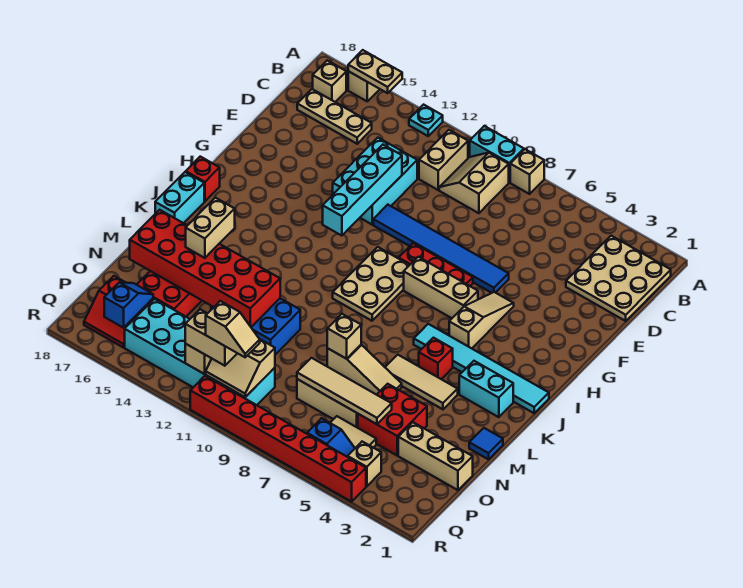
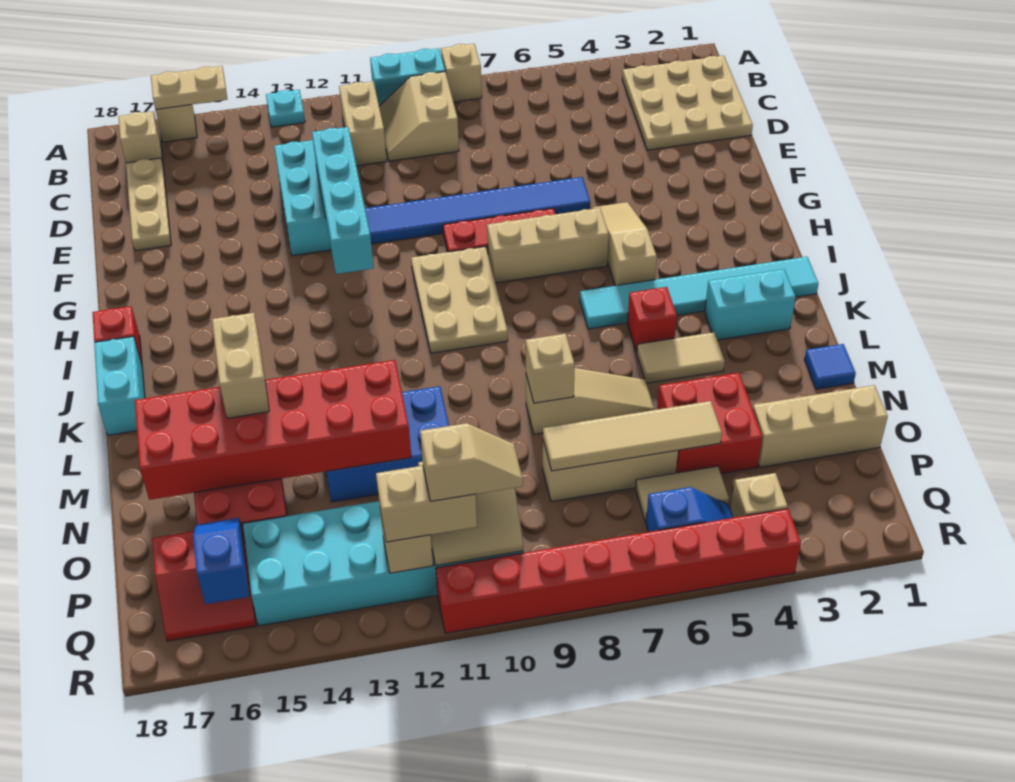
tan plate C15:C17 level 1 -> tan plate C17:E17 level 1
tan tile L4:L6 level 1 -> tan tile L4:L5 level 1

